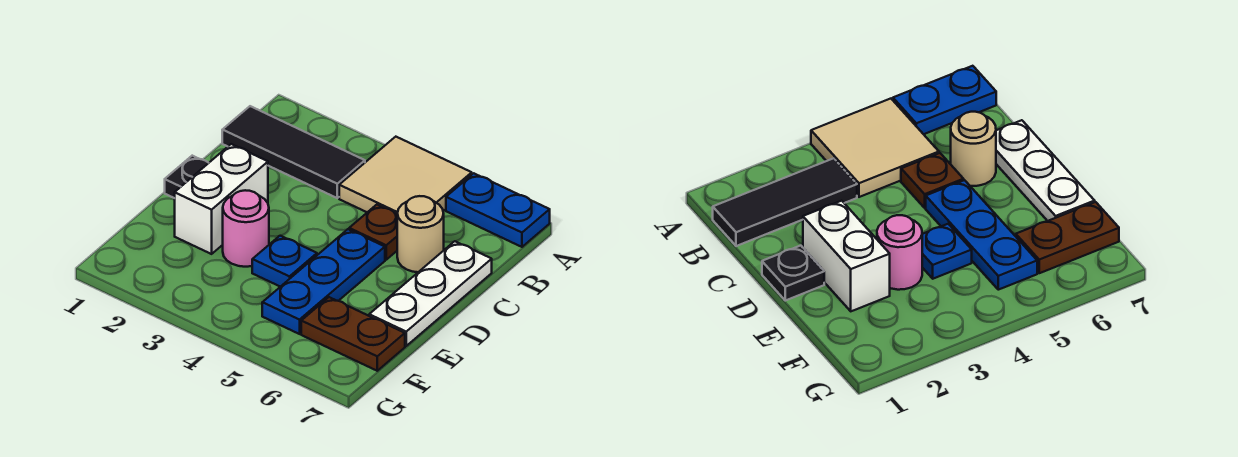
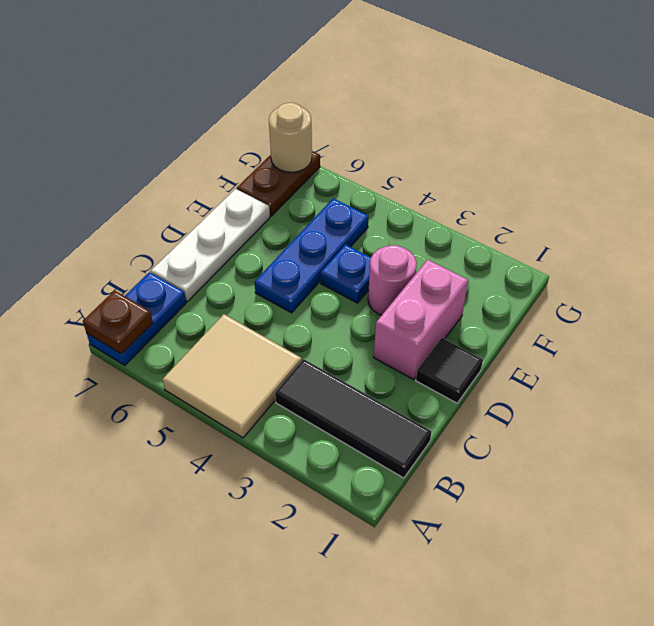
blue plate A6:A7 level 1 -> blue plate A7:B7 level 1
brown plate C5 level 1 -> brown plate A7 level 2
tan round brick C6 level 1 -> tan round brick G7 level 2
black plate D1 level 1 -> black tile D1 level 1
white brick D2:E2 level 1 -> pink brick D2:E2 level 1
brown plate F6:F7 level 1 -> brown plate F7:G7 level 1

